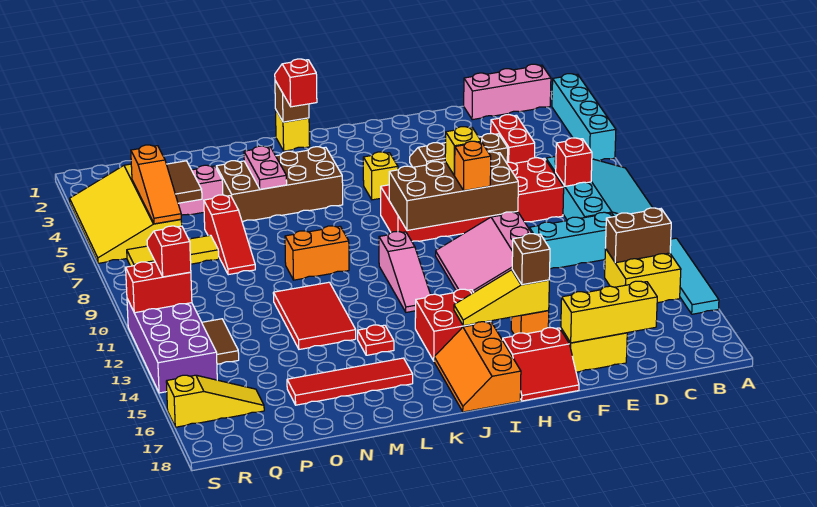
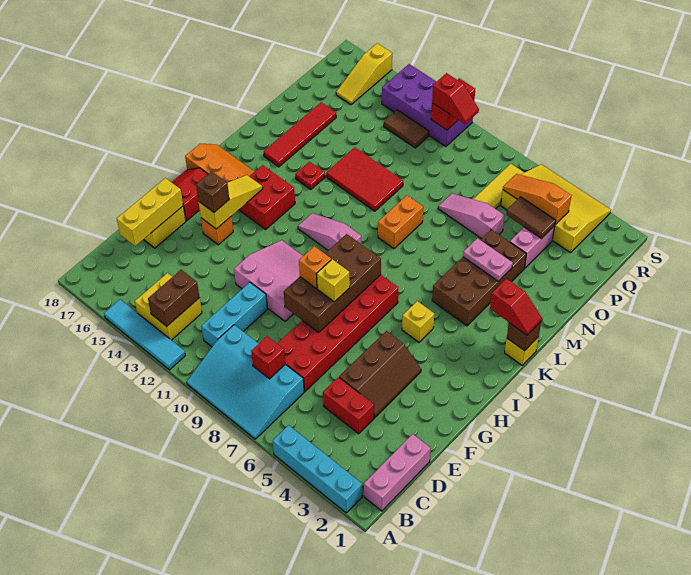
red slope O6:O8 level 1 top 6 -> pink slope O6:O8 level 1 top 6

